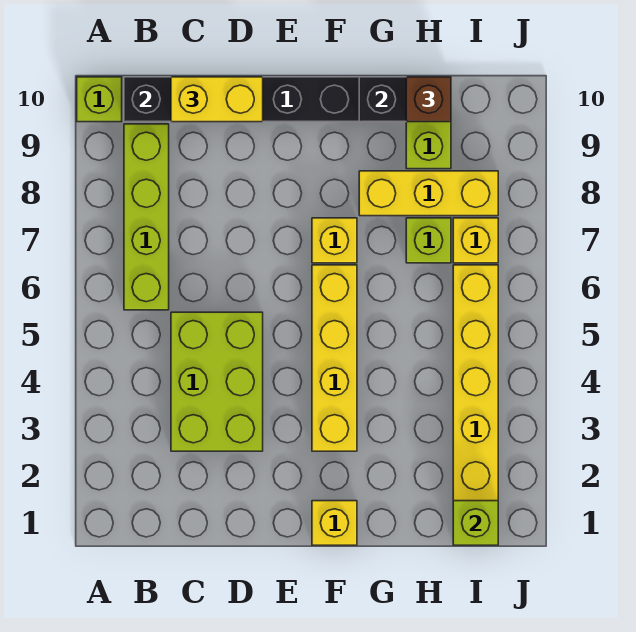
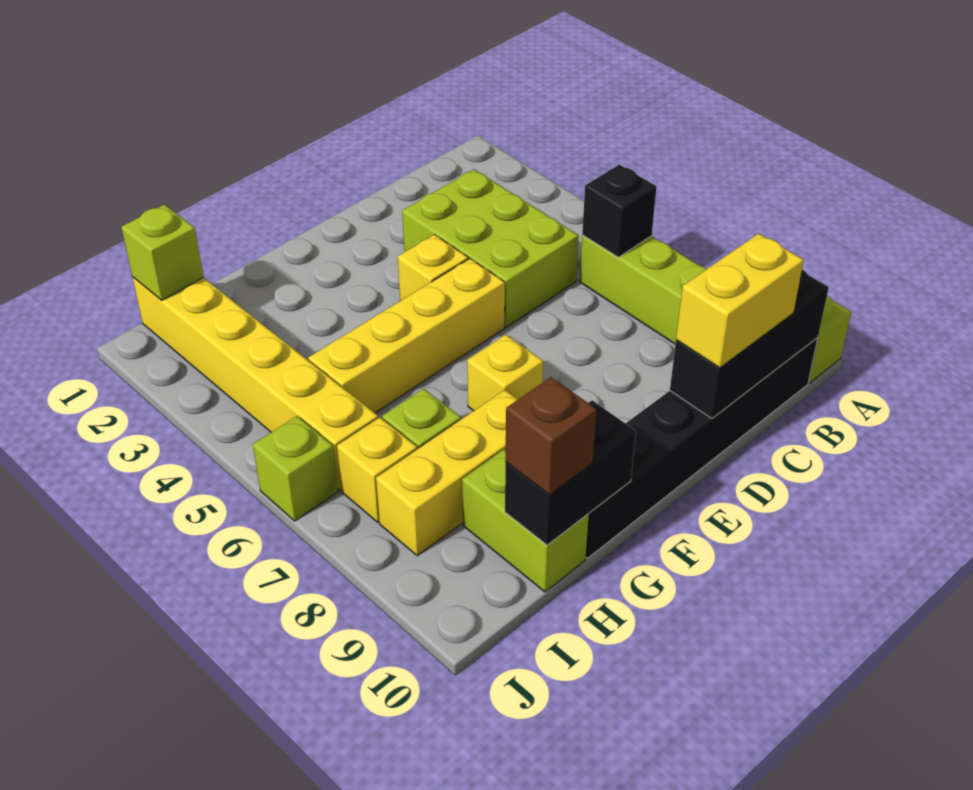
none -> black brick B6 level 2
yellow brick F1 level 1 -> yellow brick E4 level 1
yellow brick F3:F6 level 1 -> yellow brick E5:H5 level 1
none -> lime brick J6 level 1

